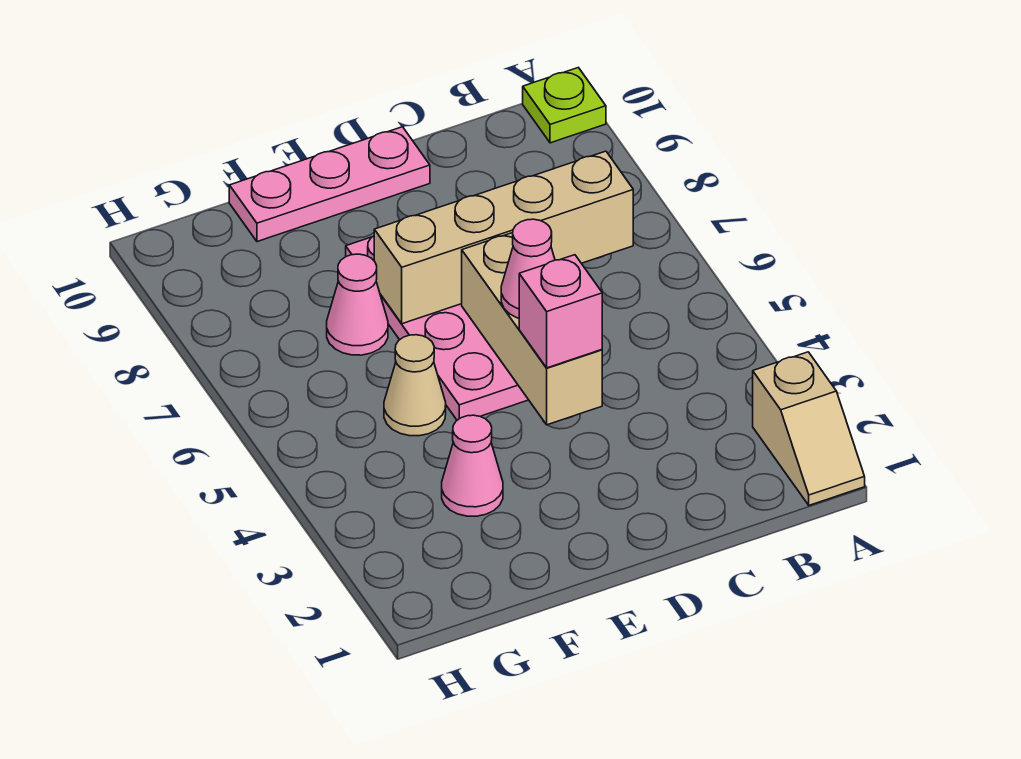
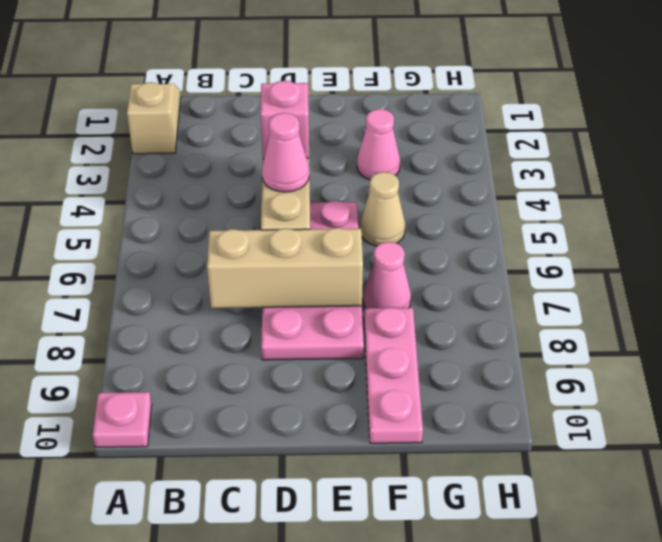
lime plate A10 level 1 -> pink plate A10 level 1
tan brick B7:E7 level 2 -> tan brick C7:E7 level 2
pink plate D10:F10 level 1 -> pink plate F8:F10 level 1

